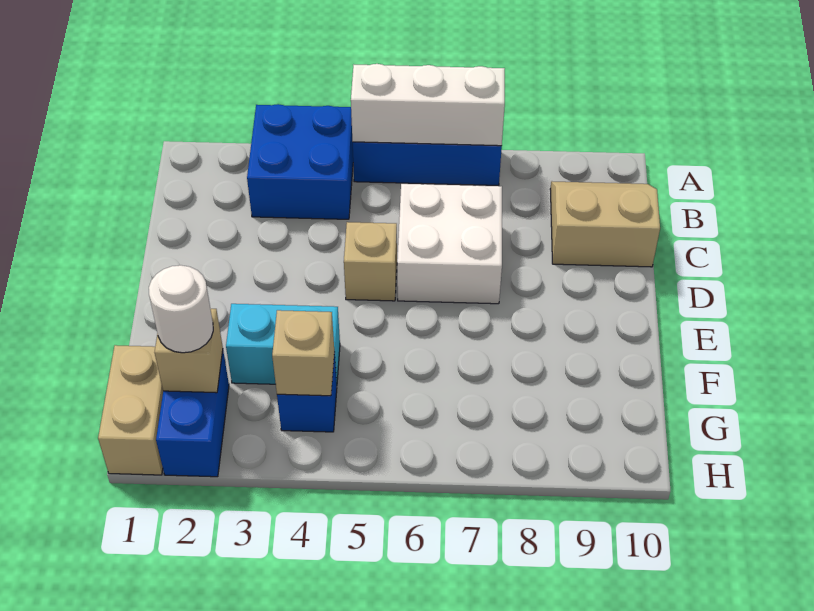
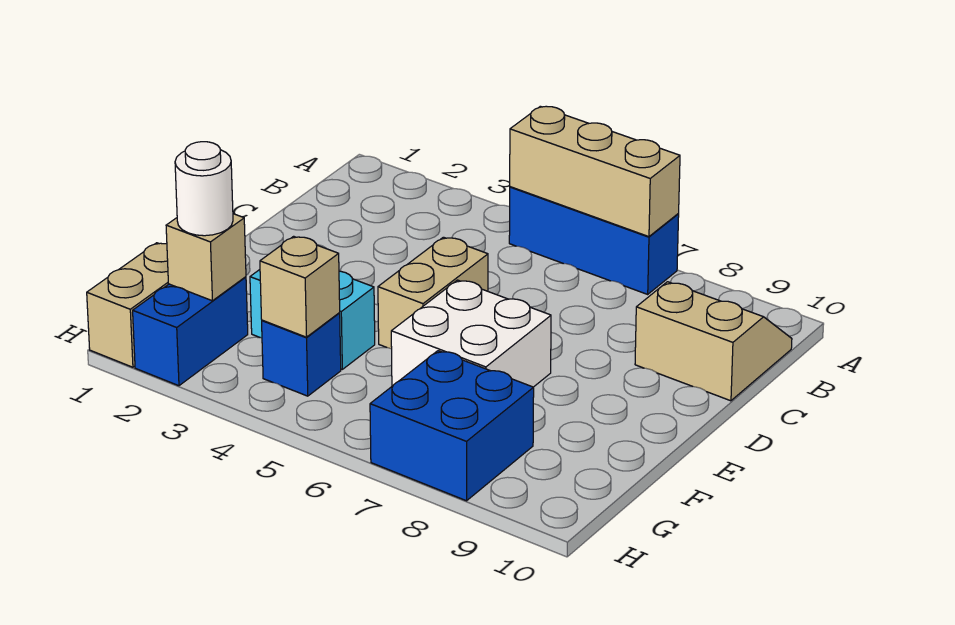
blue brick A3:B4 level 1 -> blue brick G7:H8 level 1
white brick A5:A7 level 2 -> tan brick A5:A7 level 2
white brick C6:D7 level 1 -> white brick E6:F7 level 1
tan brick D5 level 1 -> tan brick D5:E5 level 1

